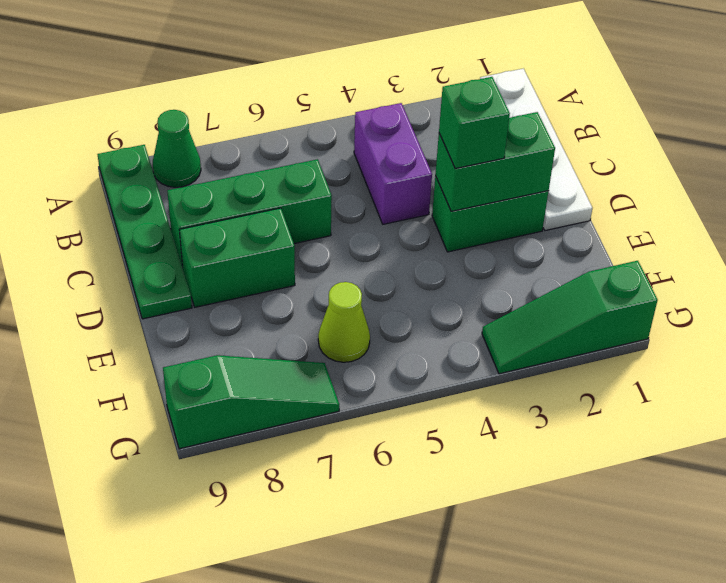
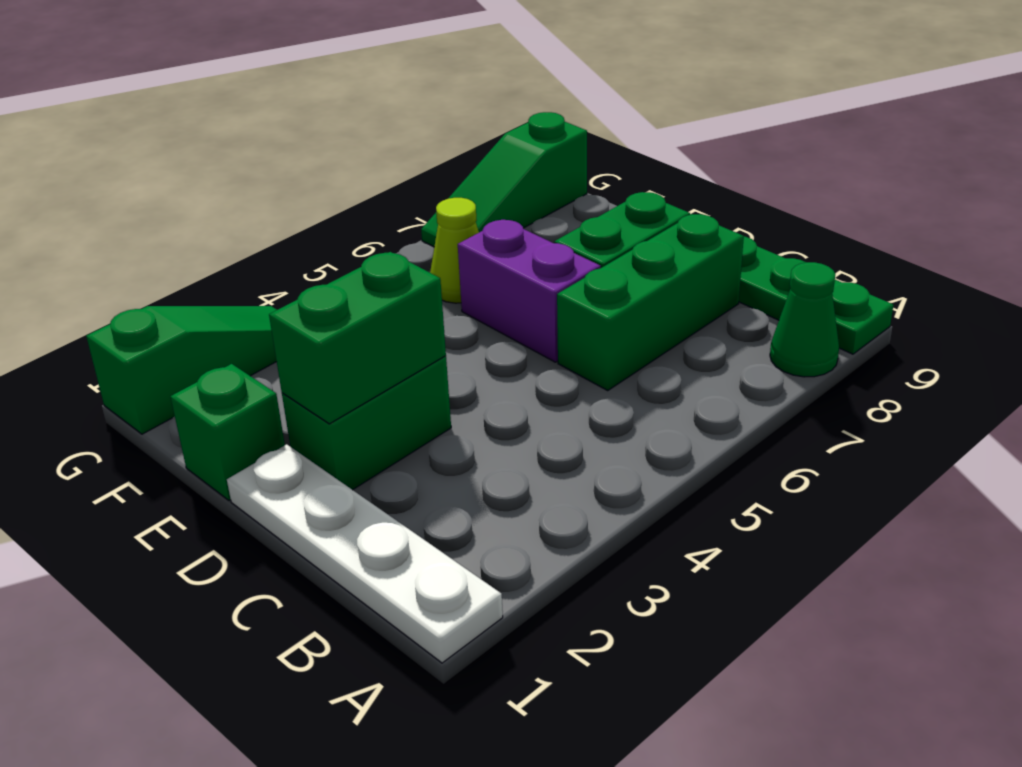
purple brick B4:C4 level 1 -> purple brick D6:E6 level 1
green brick D3 level 3 -> green brick E1 level 1

